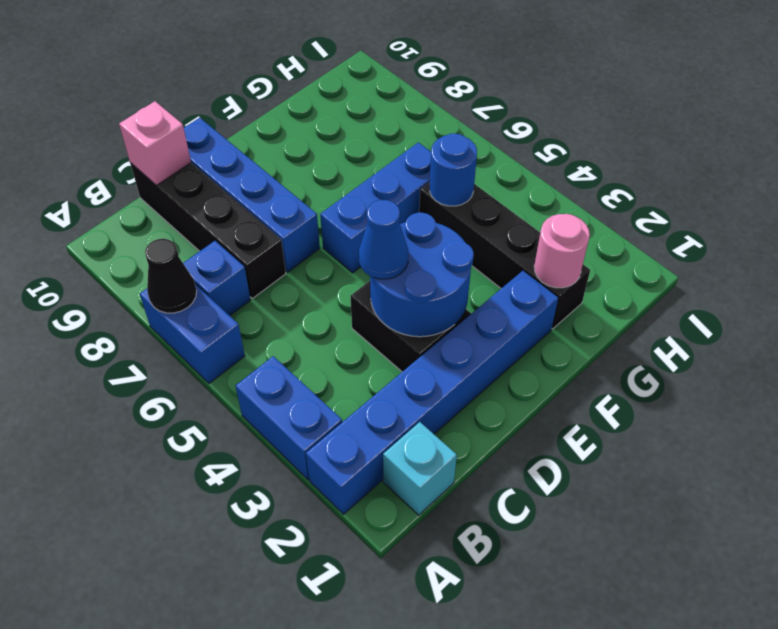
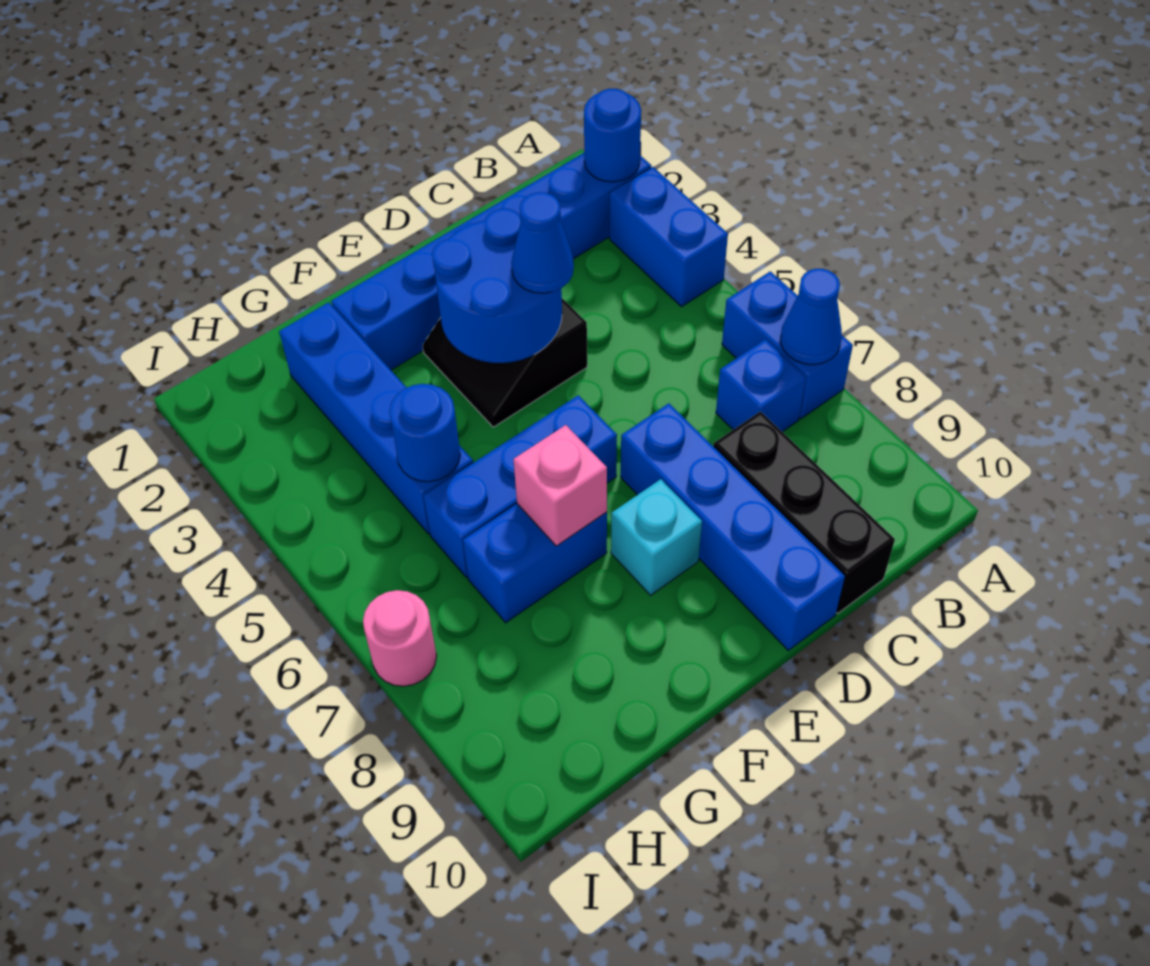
none -> blue round brick A2 level 2
black cone A7 level 2 -> blue cone A7 level 2
cyan brick B1 level 1 -> cyan brick E8 level 1
black brick C7:C10 level 1 -> black brick C8:C10 level 1
pink brick C10 level 2 -> pink brick F7 level 2
none -> blue brick F7:G7 level 1
black brick G2:G5 level 1 -> blue brick G2:G5 level 1
pink round brick G2 level 2 -> pink round brick I7 level 1

